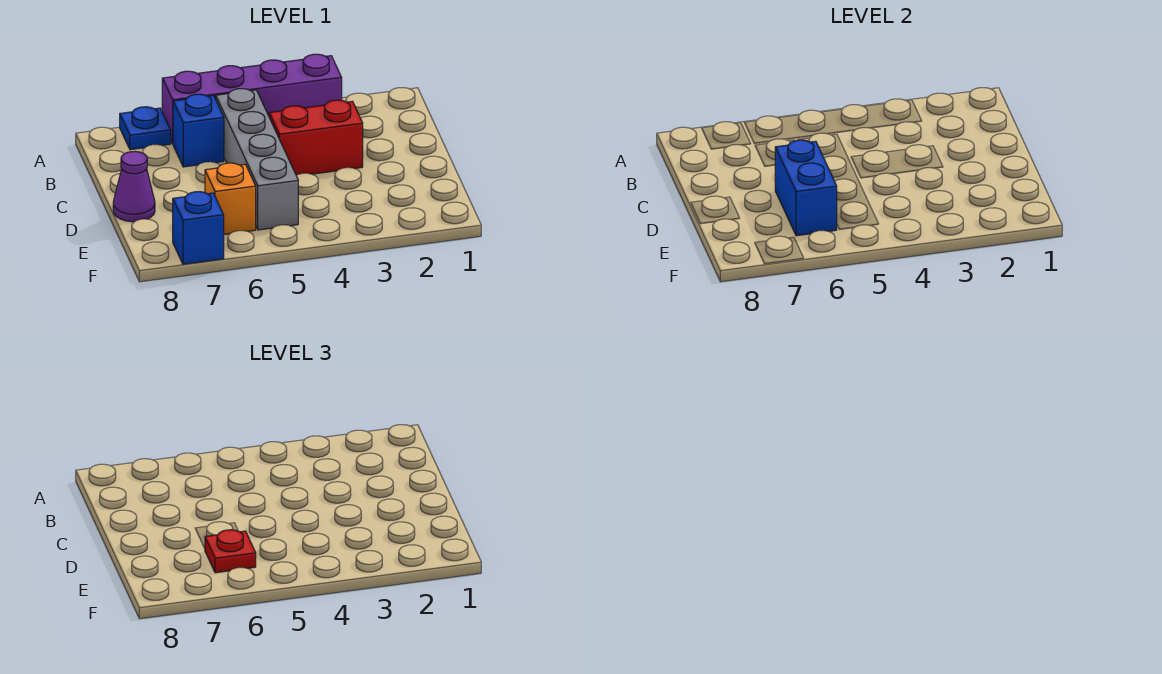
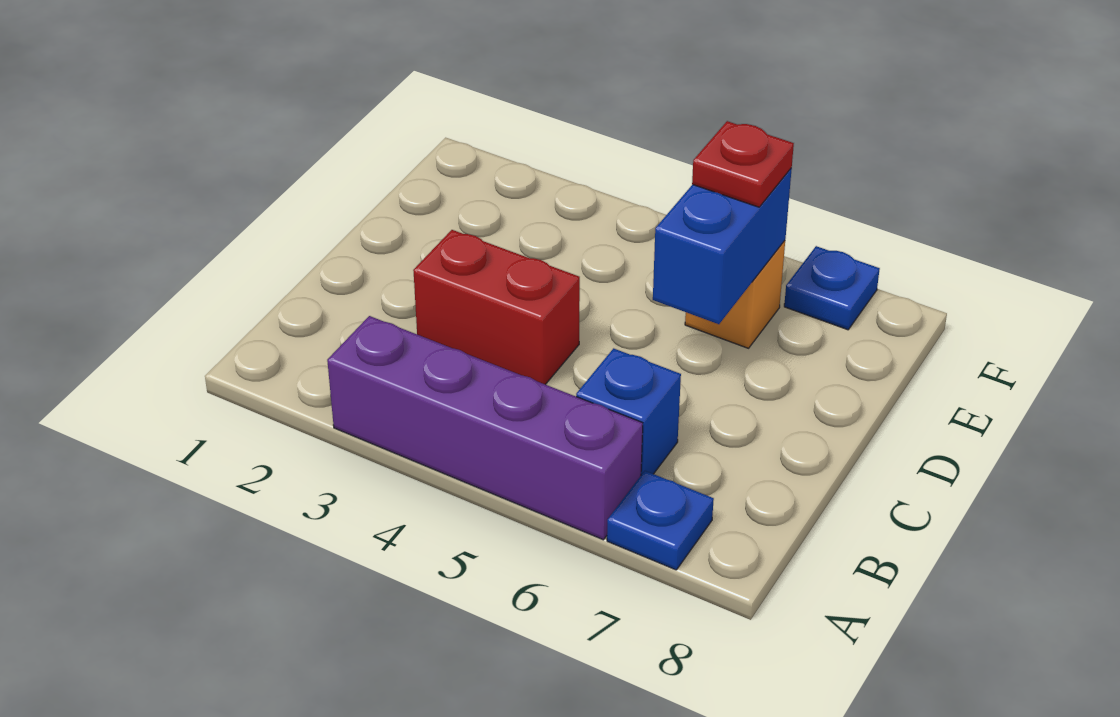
grey brick B5:E5 level 1 -> none
purple cone D8 level 1 -> none
blue brick F7 level 1 -> blue plate F7 level 1

